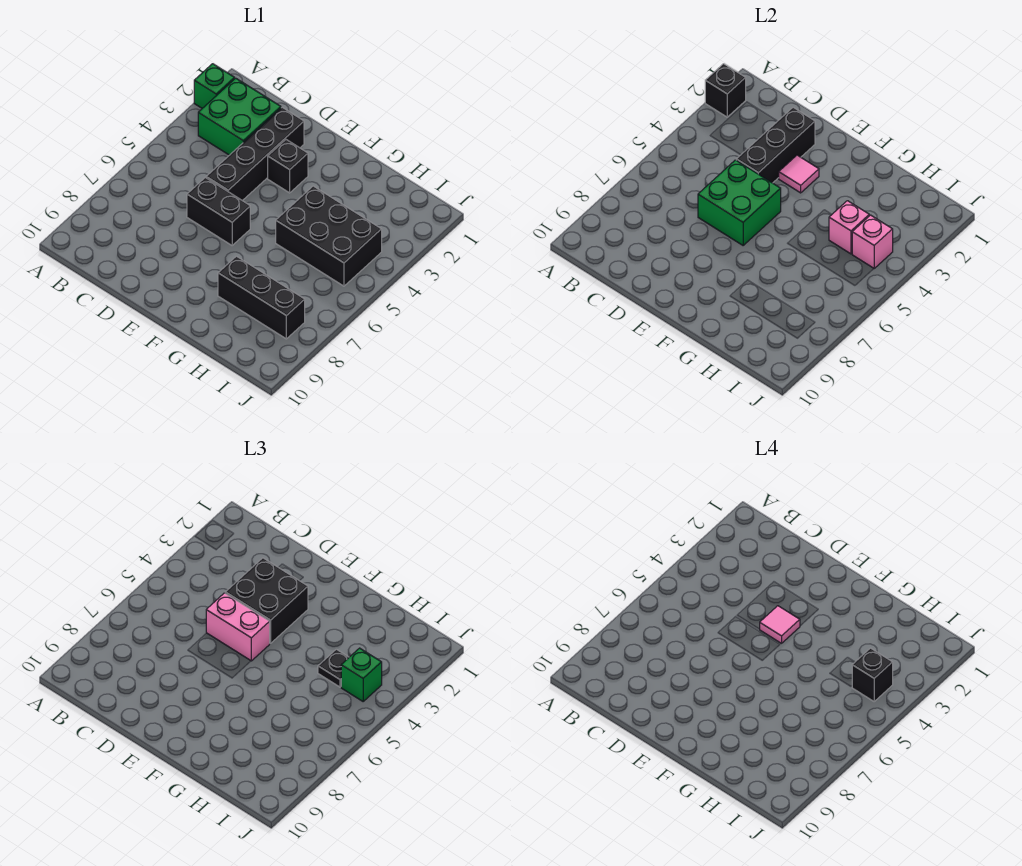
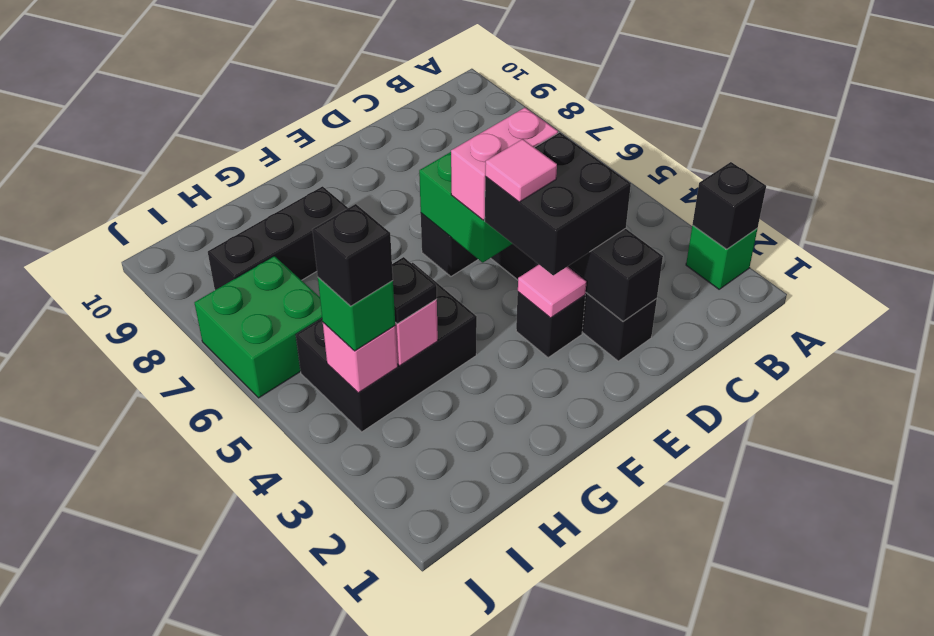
green brick B2:C3 level 1 -> green brick I6:J7 level 1

